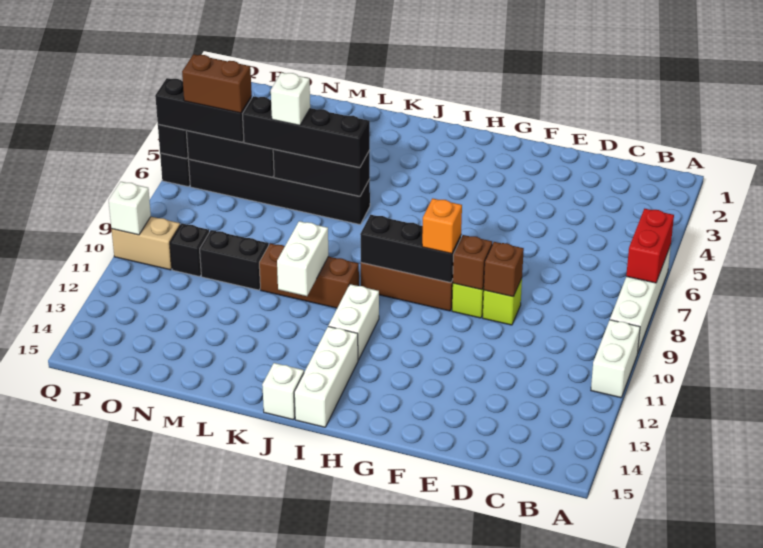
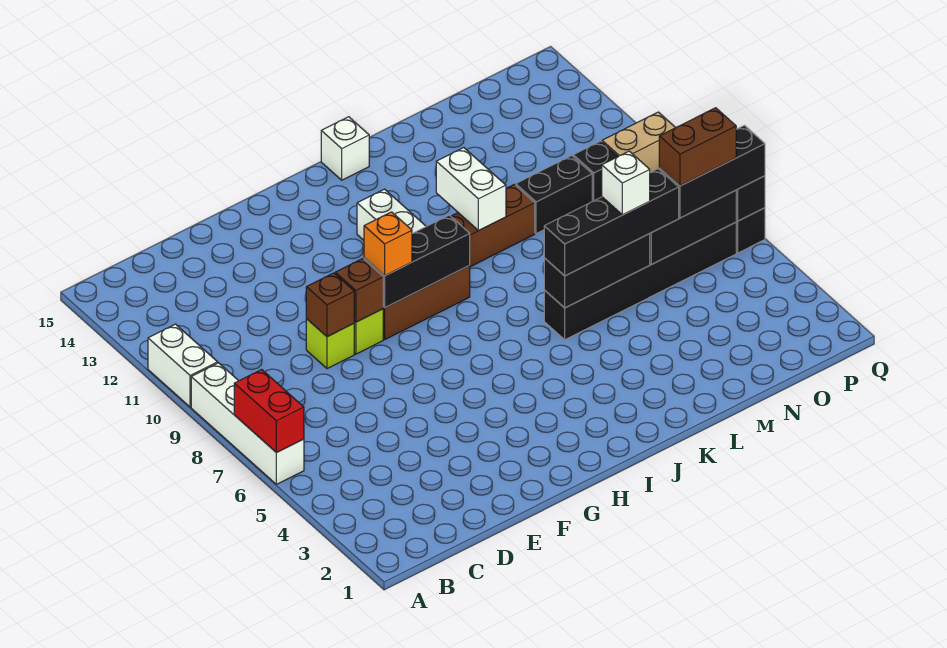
white brick I13:I15 level 1 -> none
white brick Q10 level 2 -> none

